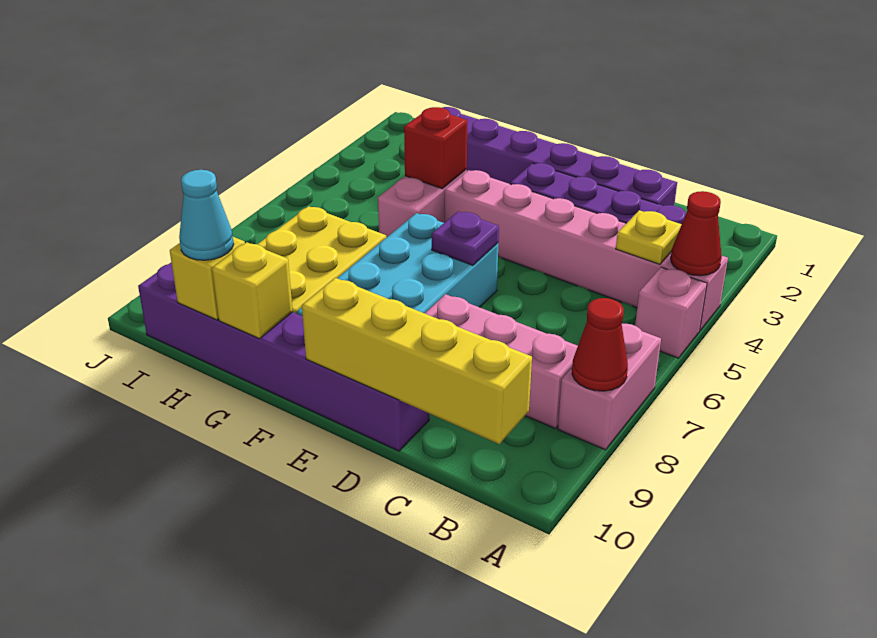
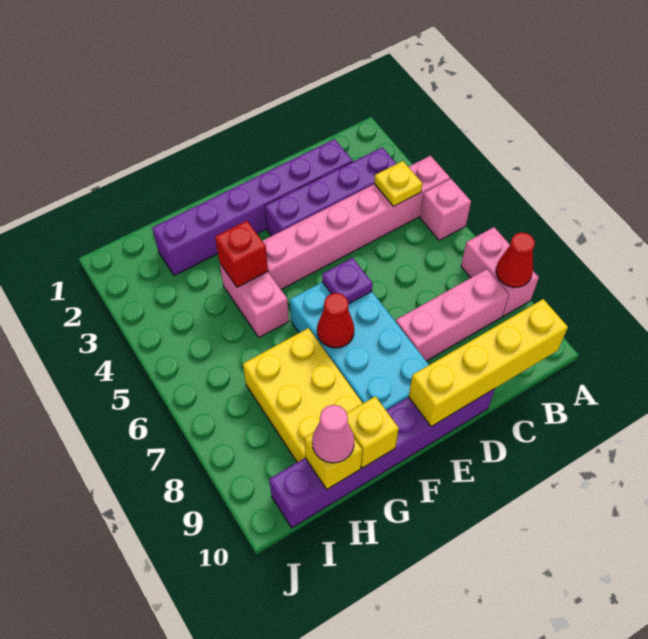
red cone A4 level 2 -> red cone F7 level 2
cyan cone H10 level 3 -> pink cone H10 level 3

